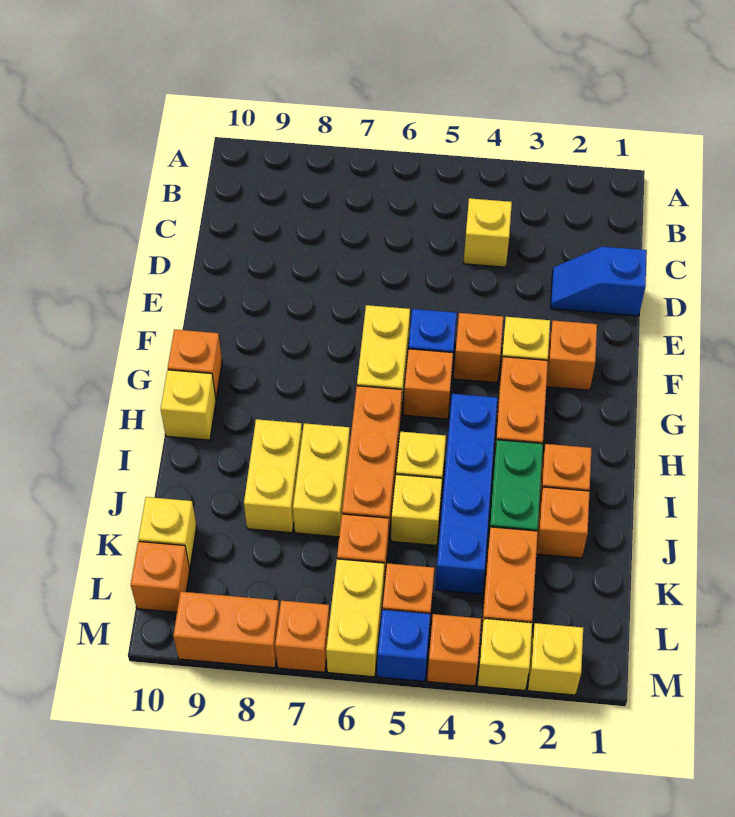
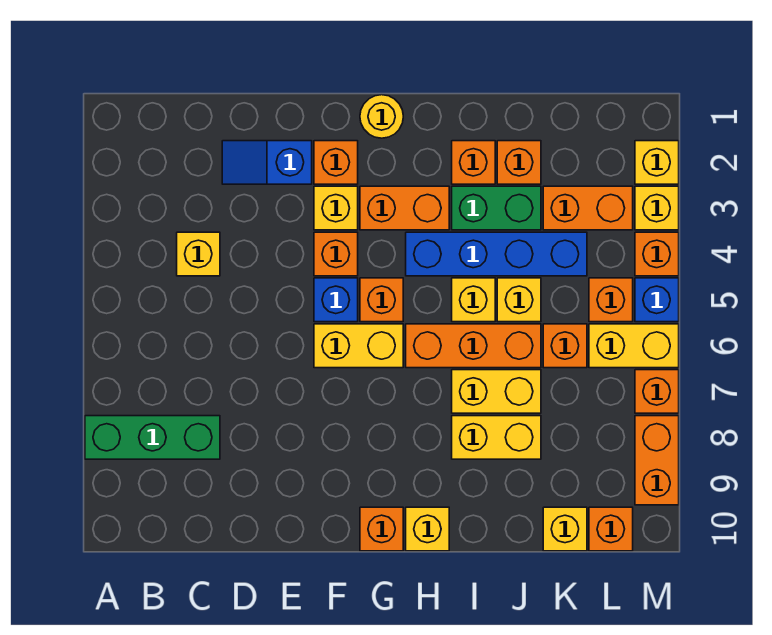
none -> green brick A8:C8 level 1
blue slope D1:D2 level 1 top 1 -> blue slope D2:E2 level 1 top E
none -> yellow round brick G1 level 1

